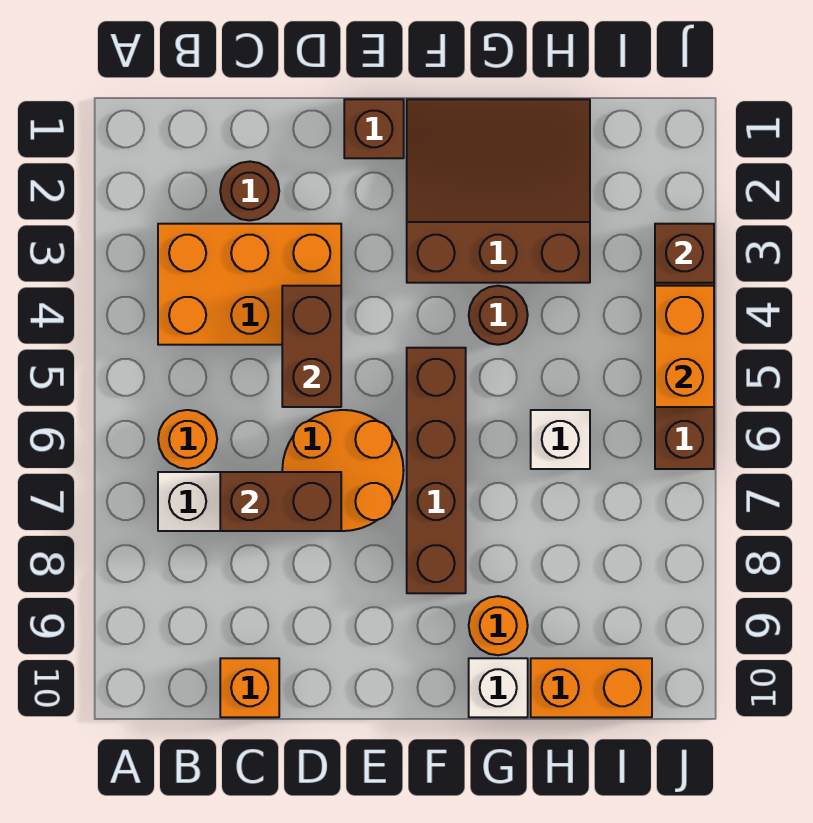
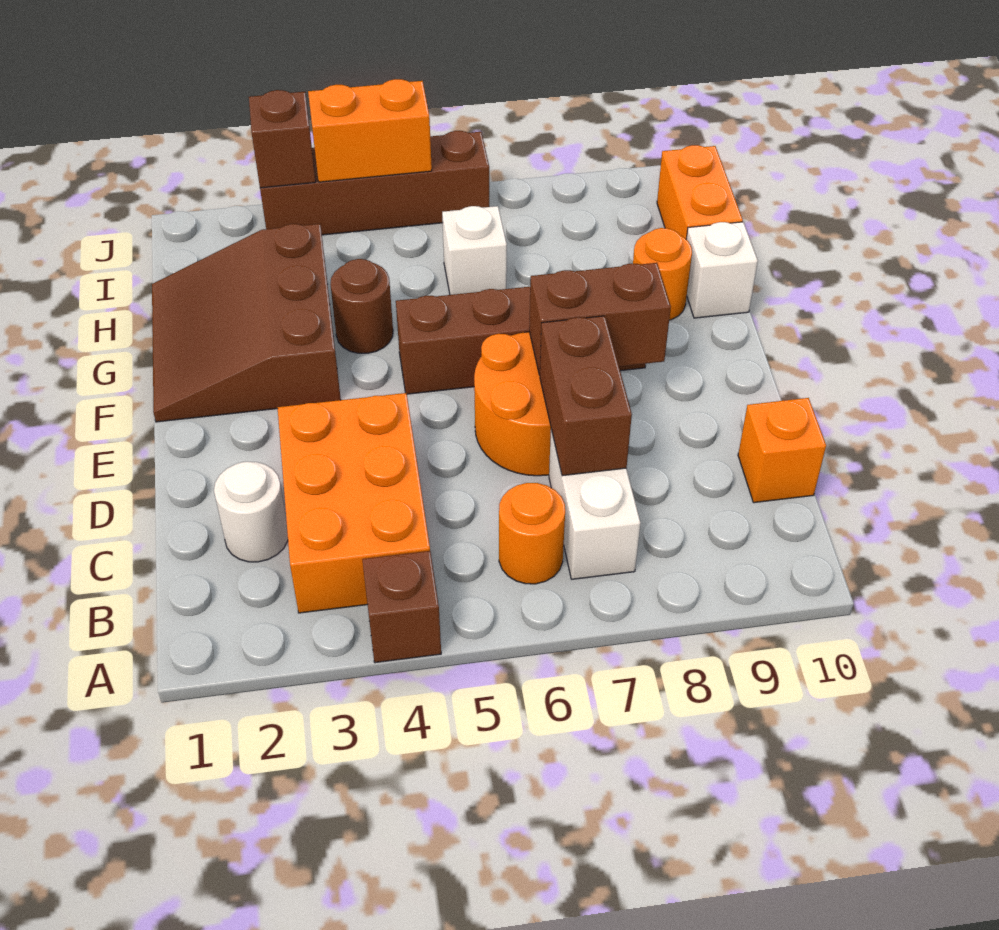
brown round brick C2 level 1 -> white round brick C2 level 1
brown brick D4:D5 level 2 -> brown brick E7:E8 level 2
brown brick E1 level 1 -> brown brick A4 level 1

